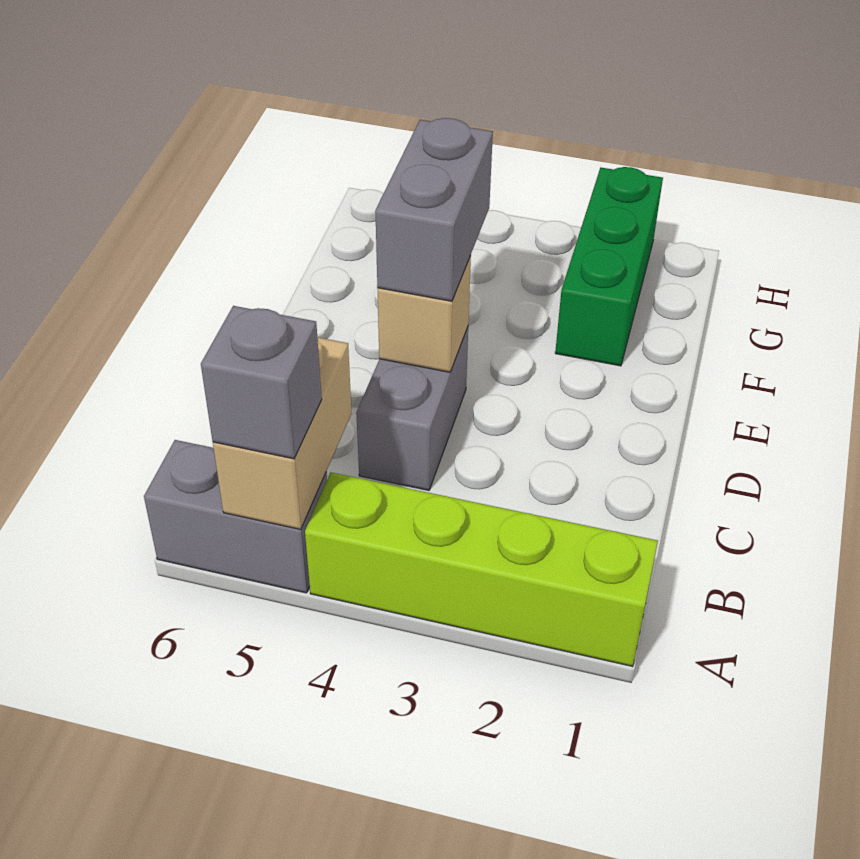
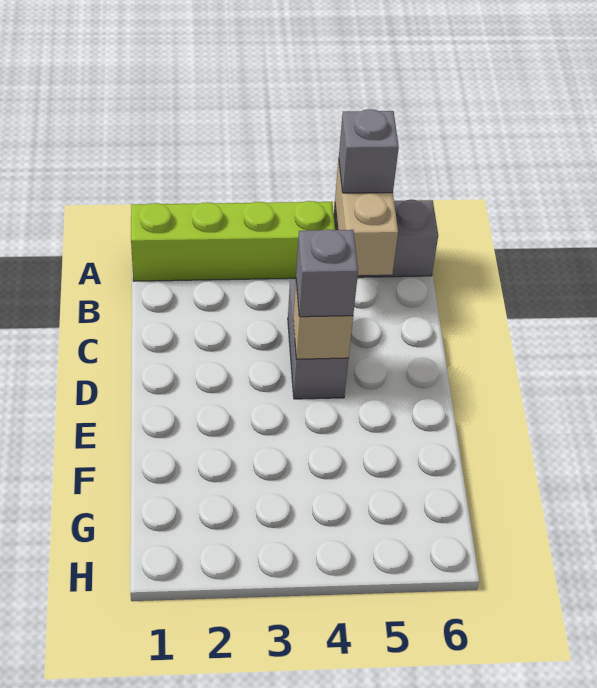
grey brick D4:E4 level 3 -> grey brick D4 level 3
green brick F2:H2 level 1 -> none

